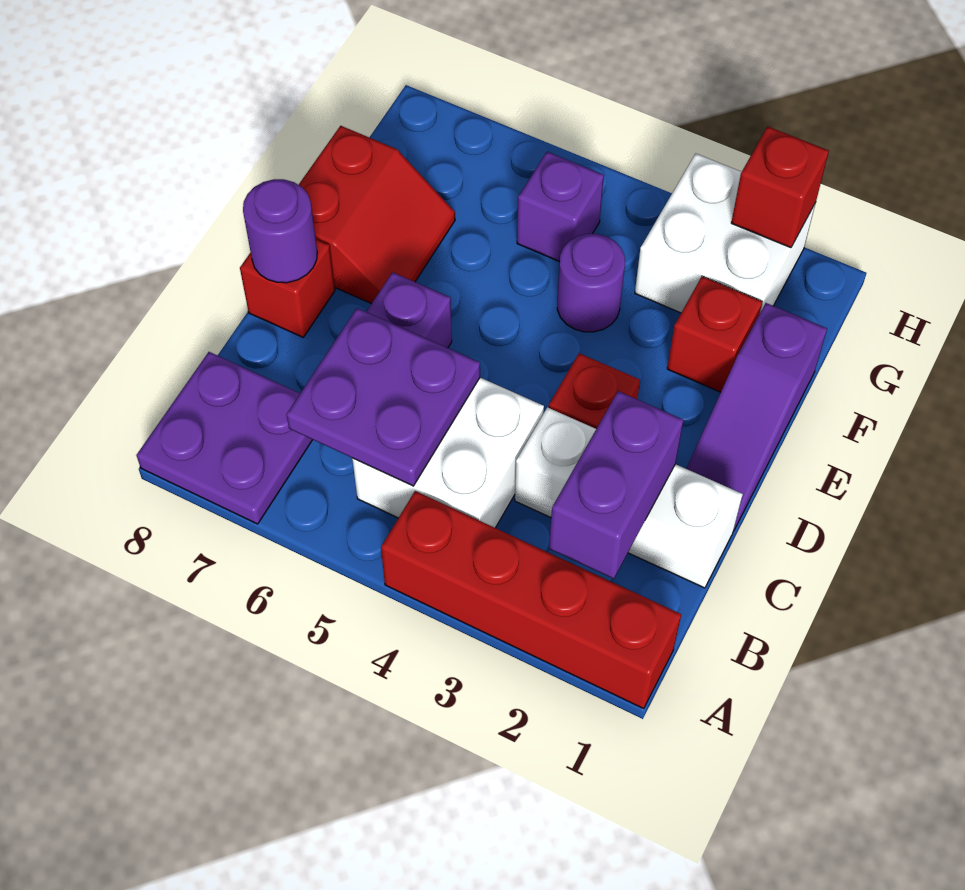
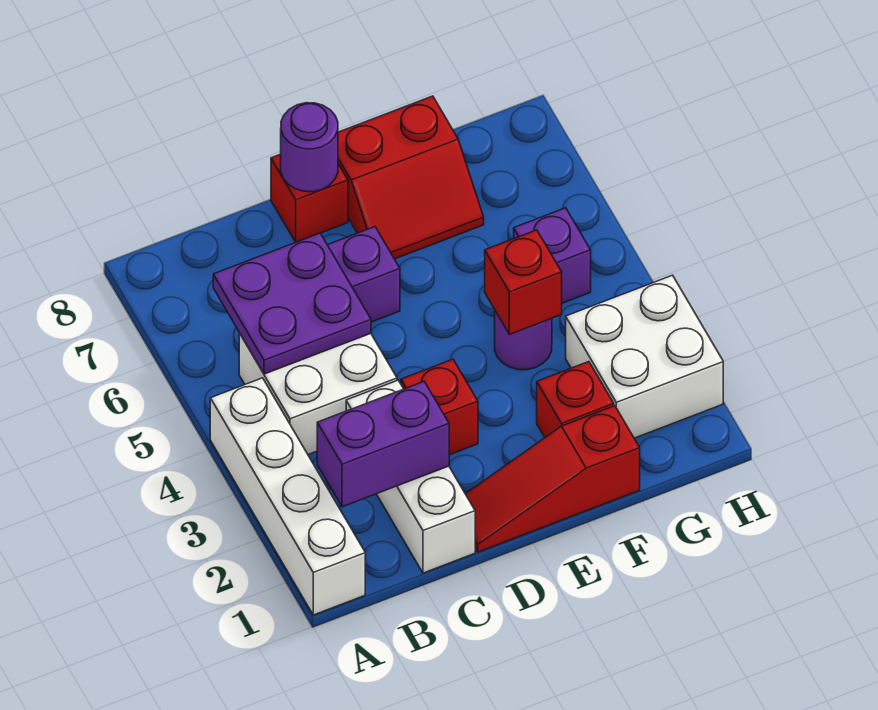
red brick A1:A4 level 1 -> white brick A1:A4 level 1
purple plate A7:B8 level 1 -> none
purple slope D1:F1 level 1 top F -> red slope D1:F1 level 1 top F
red brick H2 level 2 -> red brick F4 level 2

